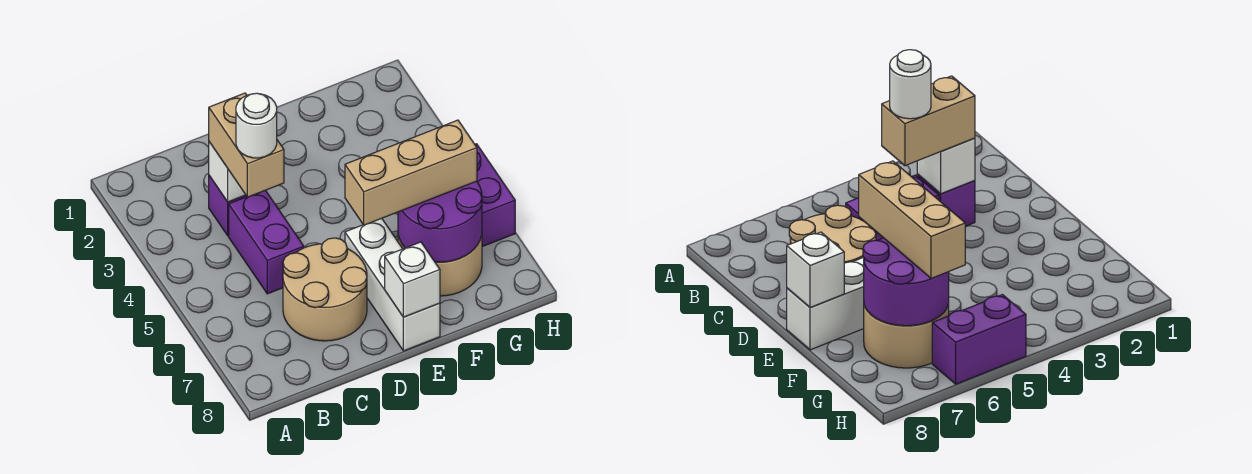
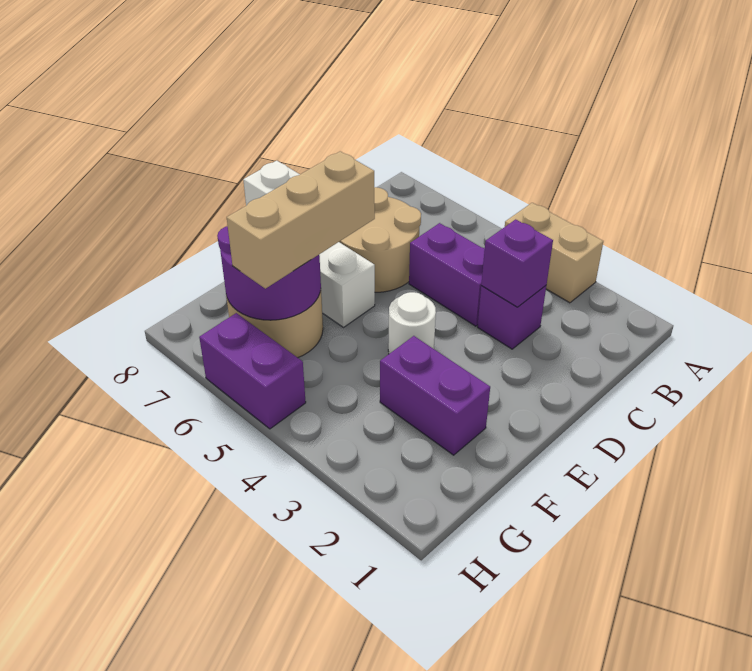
white brick C3 level 2 -> purple brick C3 level 2
tan brick C3:C4 level 3 -> tan brick A3:A4 level 1
white round brick C4 level 4 -> white round brick E4 level 1
none -> purple brick F2:F3 level 1

